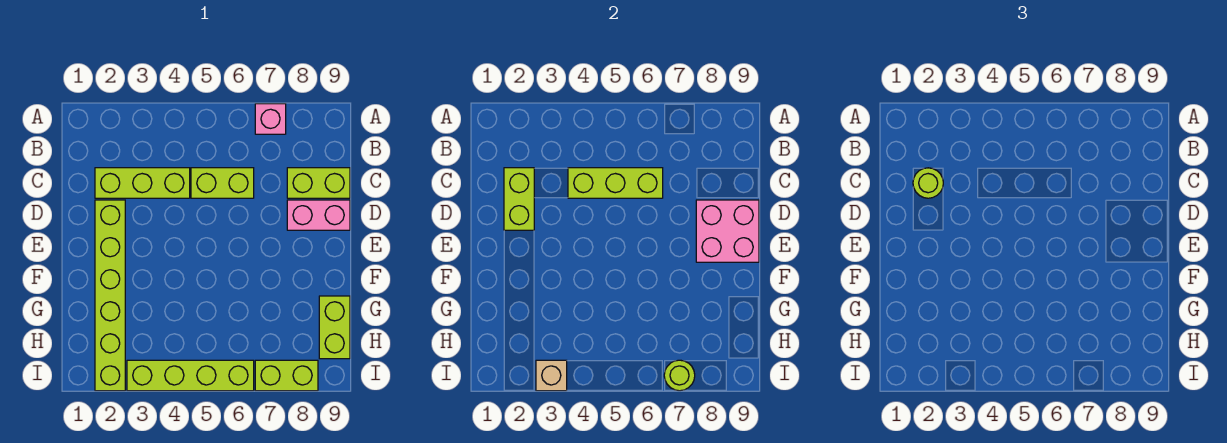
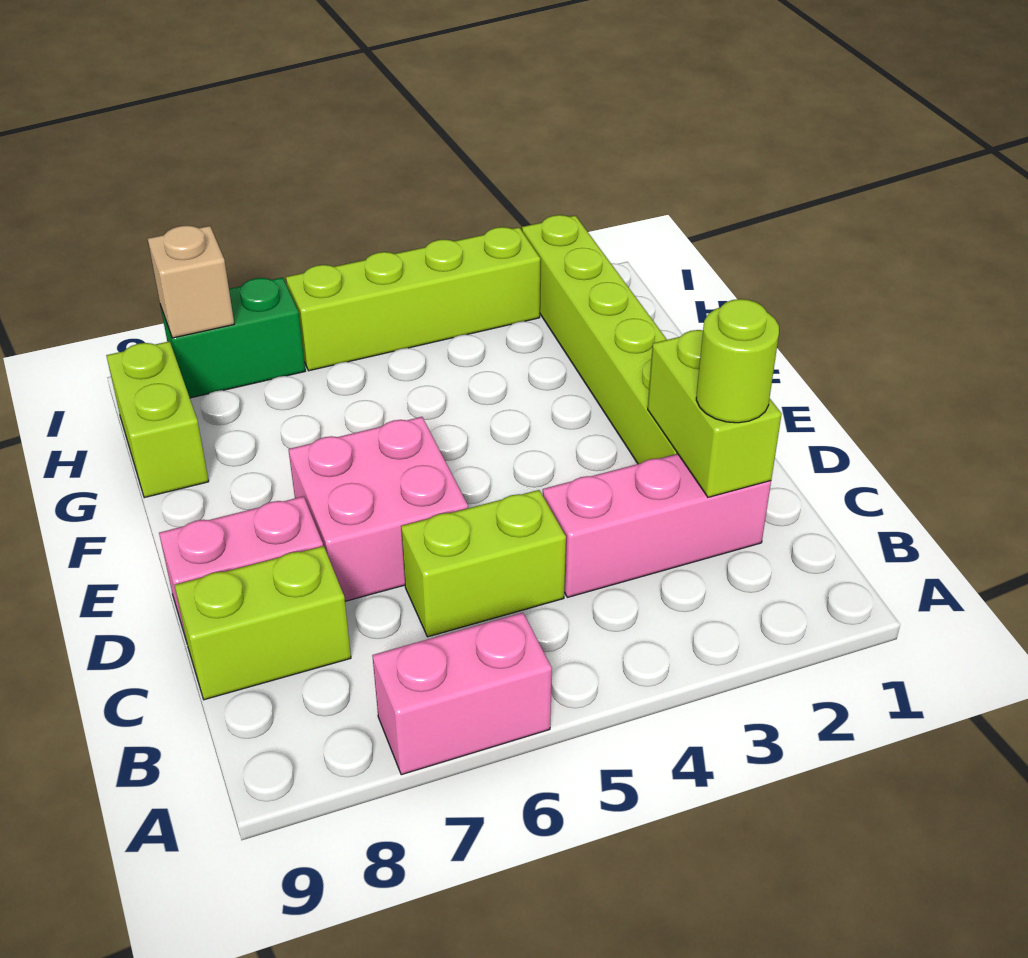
pink brick A7 level 1 -> pink brick A6:A7 level 1
lime brick C2:C4 level 1 -> pink brick C2:C4 level 1
lime brick C4:C6 level 2 -> none
pink brick D8:E9 level 2 -> pink brick D6:E7 level 1
tan brick I3 level 2 -> tan brick I8 level 2
lime brick I7:I8 level 1 -> green brick I7:I8 level 1
lime round brick I7 level 2 -> none

